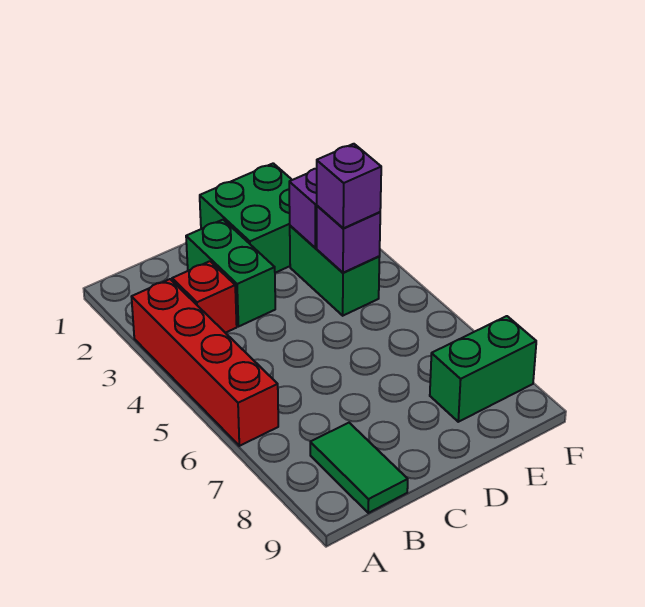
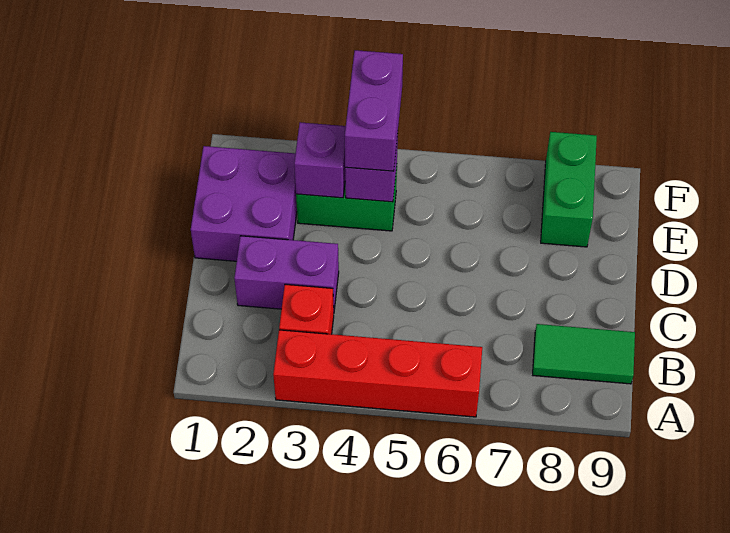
green brick C2:C3 level 1 -> purple brick C2:C3 level 1
green brick D1:E2 level 1 -> purple brick D1:E2 level 1
purple brick E4 level 3 -> purple brick E4:F4 level 3

